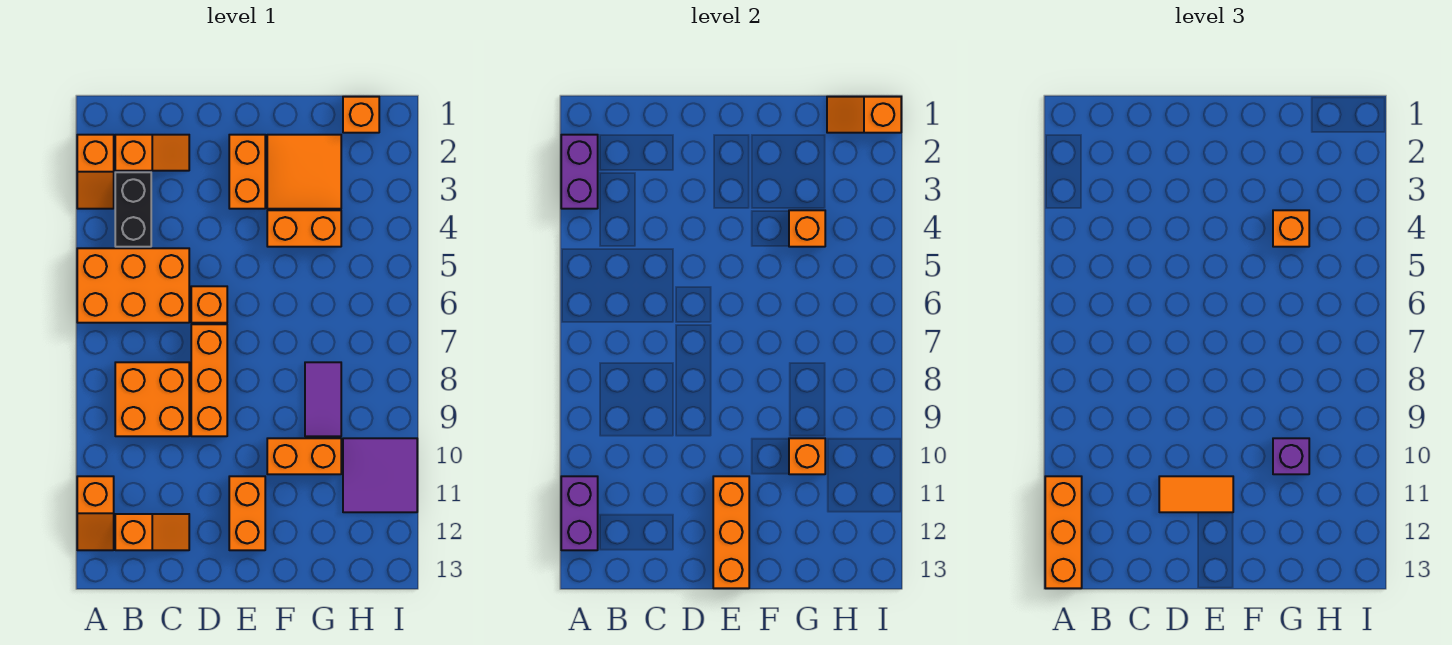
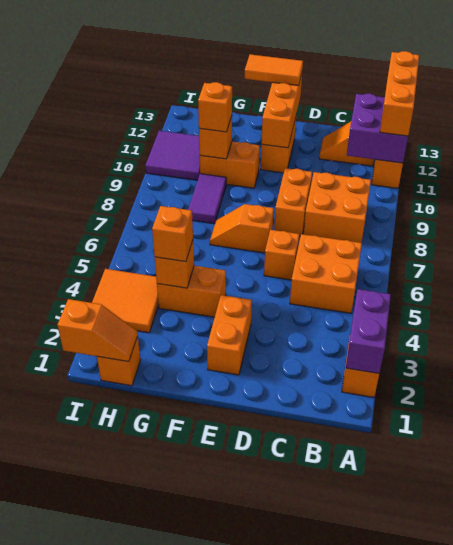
orange brick A5:C6 level 1 -> orange brick B5:C6 level 1
purple brick A11:A12 level 2 -> purple brick A11:B12 level 2
orange slope B2:C2 level 1 top B -> orange slope E7:F7 level 1 top E
black brick B3:B4 level 1 -> none
orange brick D7:D9 level 1 -> orange brick D8:D9 level 1
orange tile D11:E11 level 3 -> orange tile E13:F13 level 3
orange tile F2:G3 level 1 -> orange tile H3:I4 level 1
purple brick G10 level 3 -> orange brick G10 level 3

